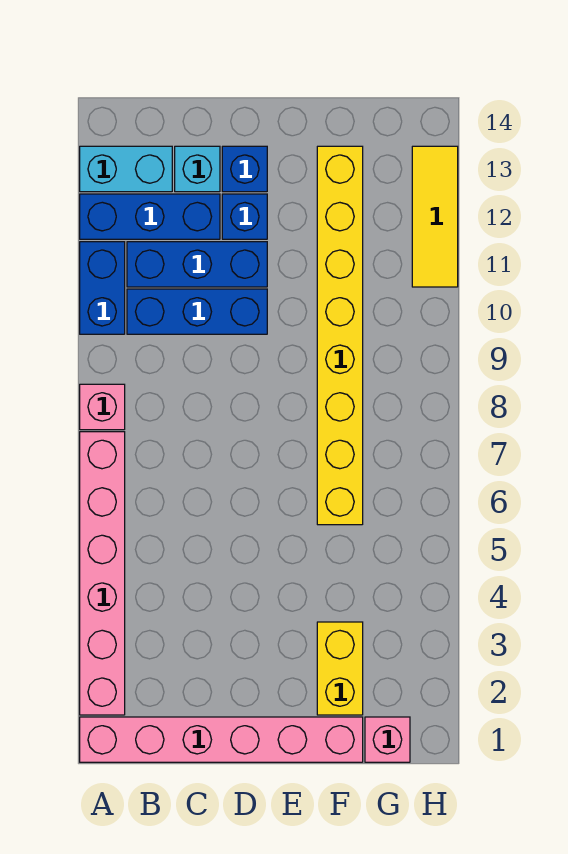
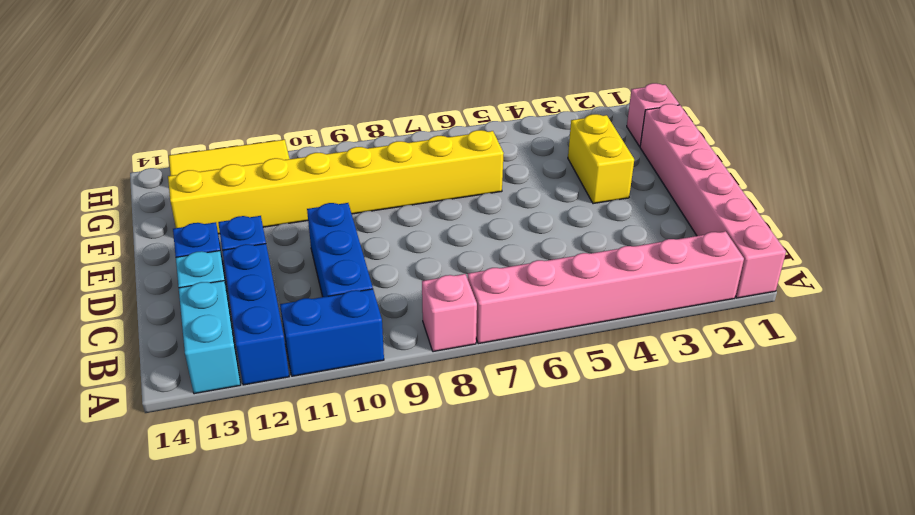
blue brick B11:D11 level 1 -> none
yellow brick F2:F3 level 1 -> yellow brick E3:F3 level 1

